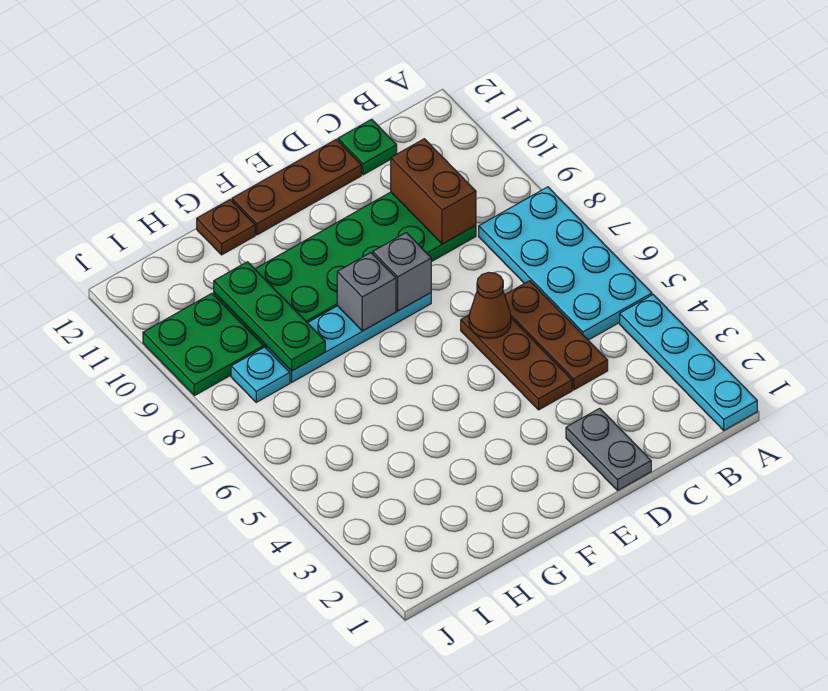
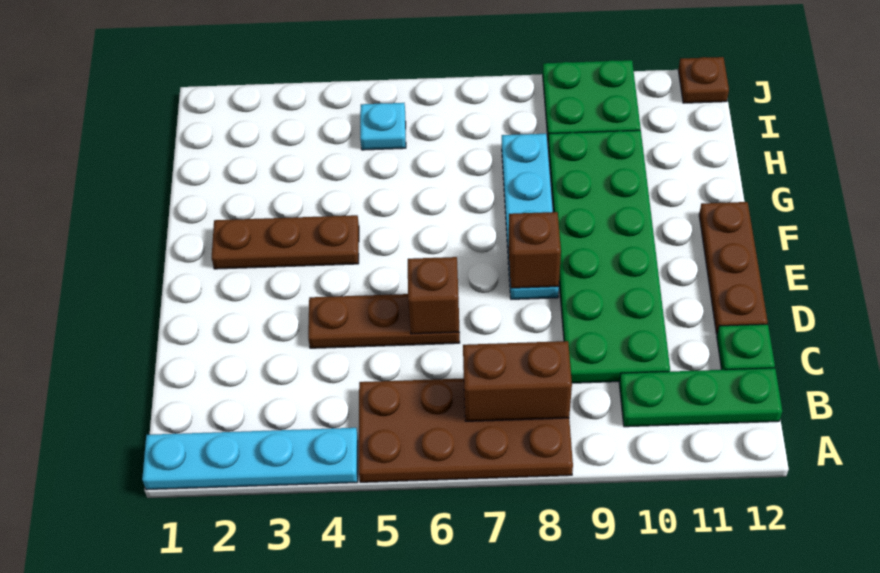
cyan plate A5:B8 level 1 -> brown plate A5:B8 level 1
brown plate C4:C6 level 1 -> brown plate F2:F4 level 1
brown brick C9:C10 level 2 -> brown brick B7:B8 level 2
grey plate D1:D2 level 1 -> none
brown cone D6 level 2 -> brown brick D6 level 2
grey brick E8 level 2 -> brown brick E8 level 2
grey brick F8 level 2 -> none
brown plate G12 level 1 -> brown plate J12 level 1
green plate H8:H10 level 2 -> green plate B10:B12 level 1
cyan plate I8 level 1 -> cyan plate I5 level 1

